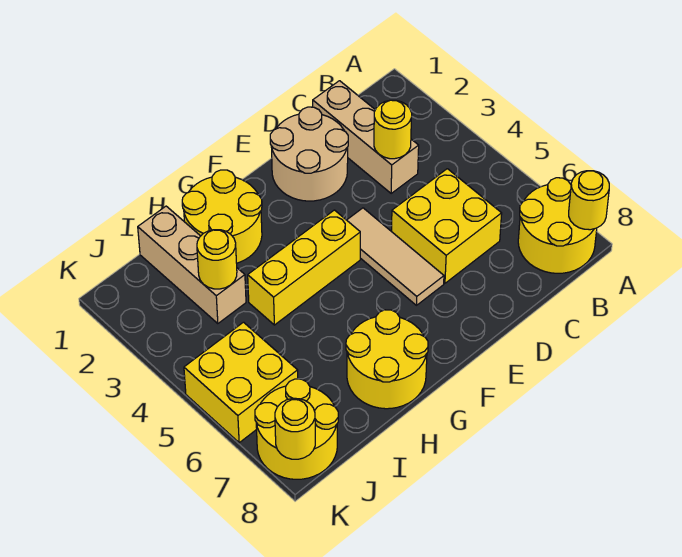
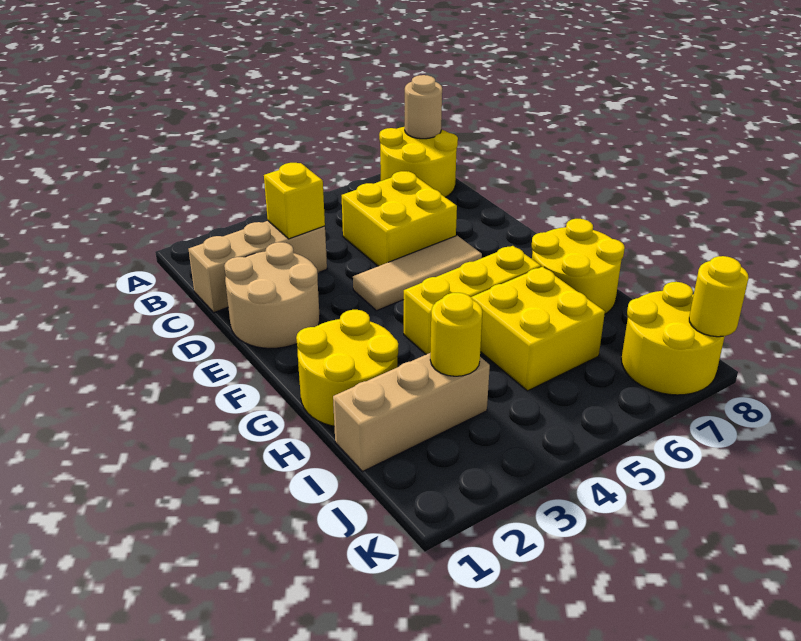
yellow round brick A8 level 2 -> tan round brick A8 level 2
yellow round brick C3 level 2 -> yellow brick C3 level 2
yellow brick F4:H4 level 1 -> yellow brick G4:G6 level 1
yellow brick J5:K6 level 1 -> yellow brick H5:I6 level 1

